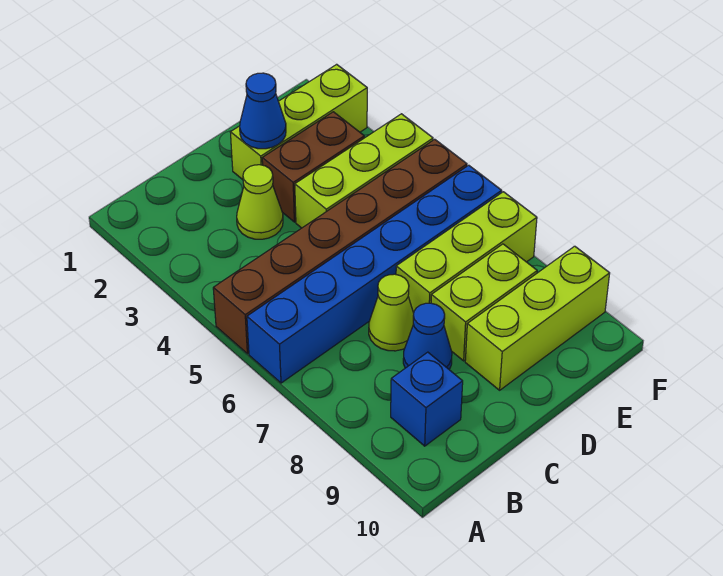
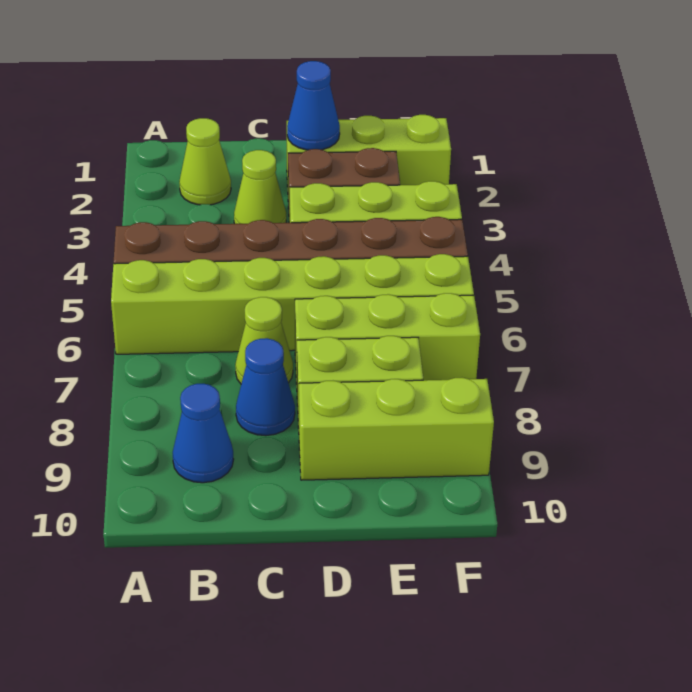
blue brick A6:F6 level 1 -> lime brick A6:F6 level 1
none -> lime cone B2 level 1
blue brick B9 level 1 -> blue cone B9 level 1

